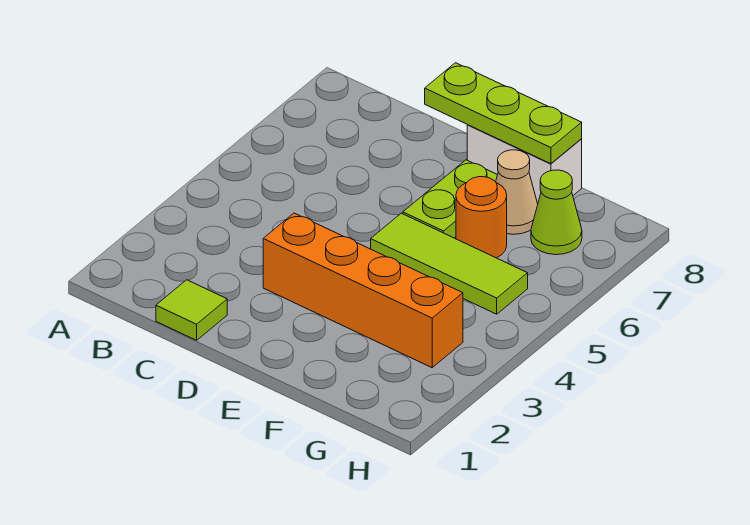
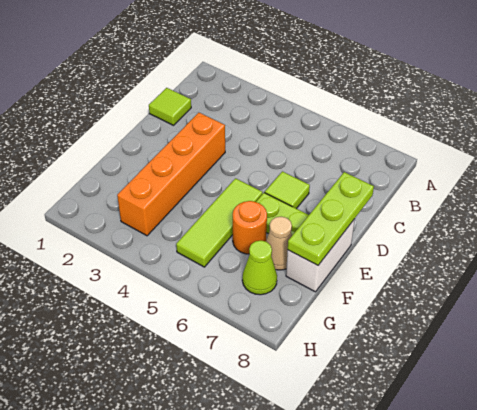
none -> lime tile D6 level 1

